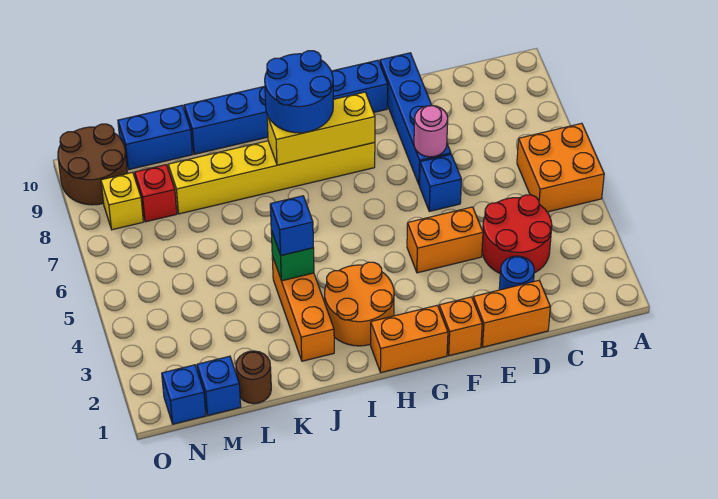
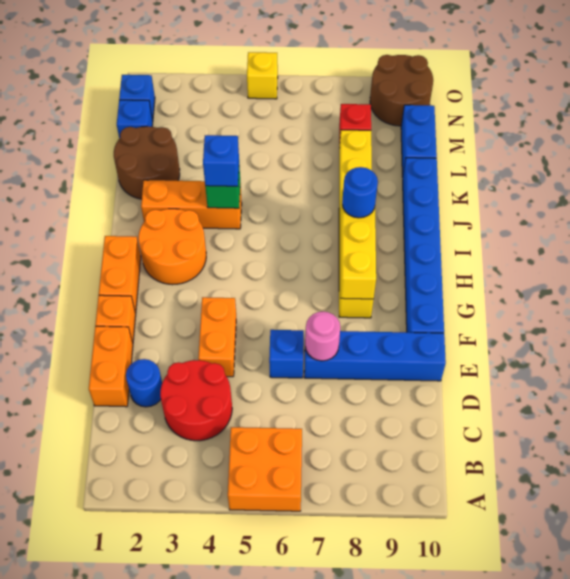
blue round brick H8:I9 level 3 -> blue round brick I8 level 3
brown round brick L1 level 1 -> brown round brick K1:L2 level 1
yellow brick N8 level 1 -> yellow brick O5 level 1

